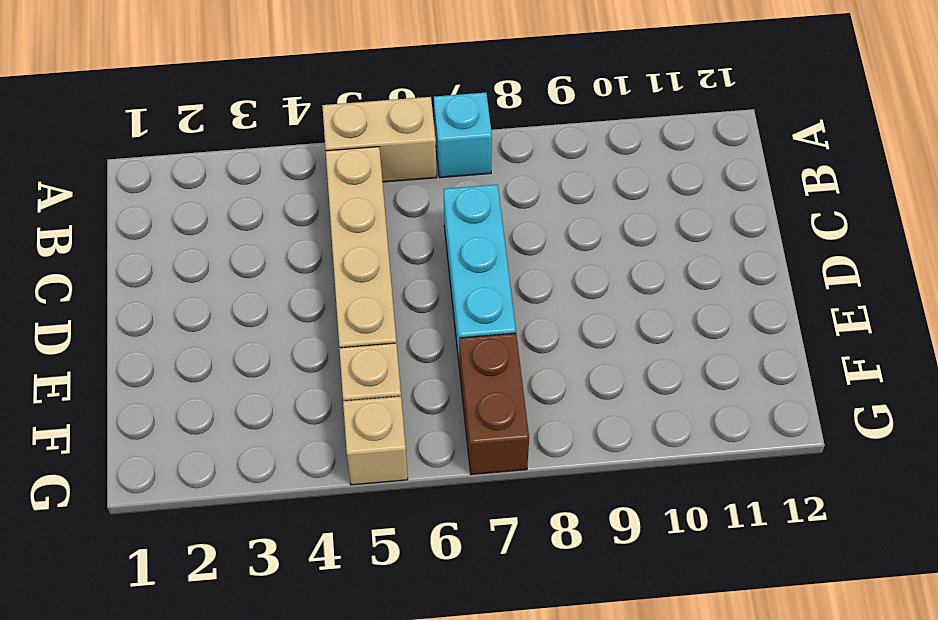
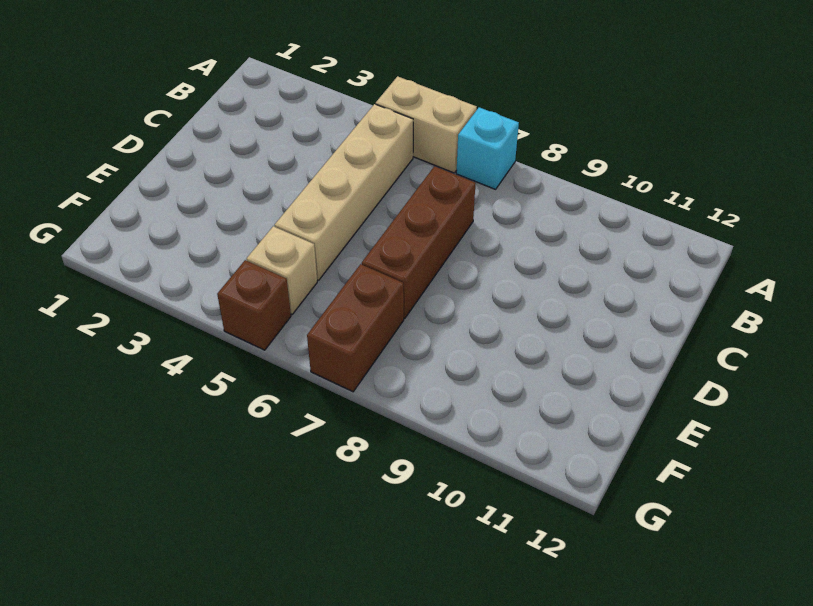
cyan brick C7:E7 level 1 -> brown brick C7:E7 level 1
tan brick G5 level 1 -> brown brick G5 level 1

